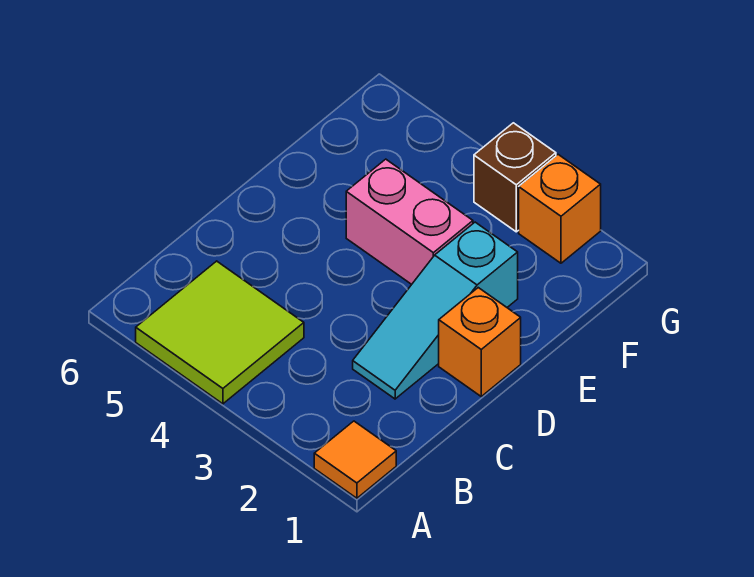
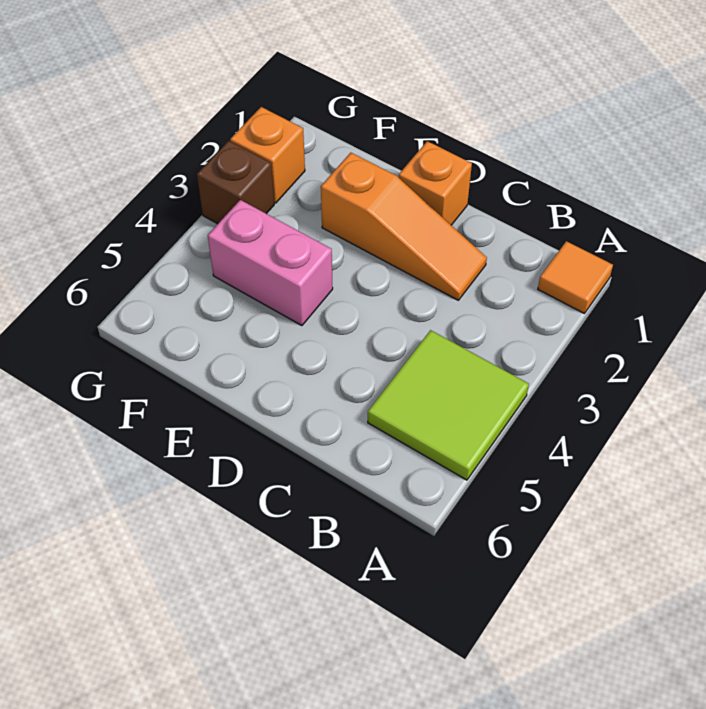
cyan slope C2:E2 level 1 top E -> orange slope C2:E2 level 1 top E
pink brick E3:E4 level 1 -> pink brick E4:F4 level 1

